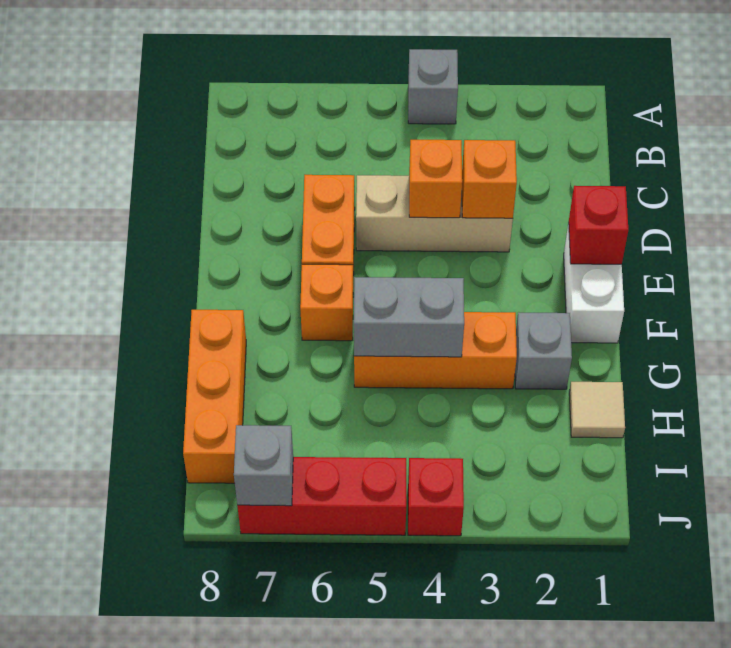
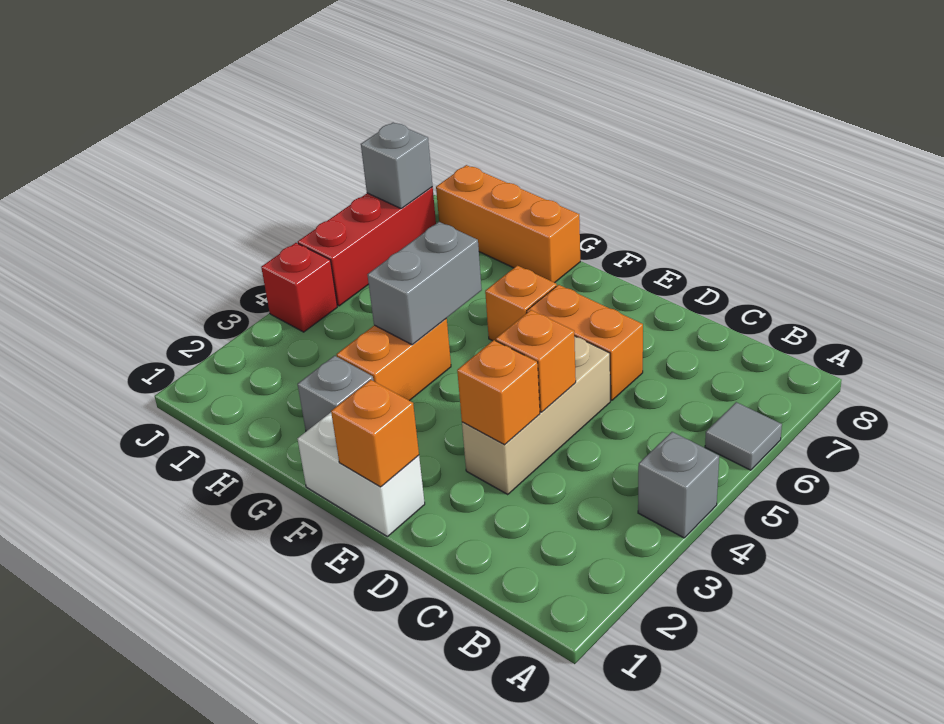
none -> grey tile A6 level 1
red brick E1 level 2 -> orange brick E1 level 2
orange brick G3:G5 level 1 -> orange brick G3:G4 level 1
tan tile H1 level 1 -> none

